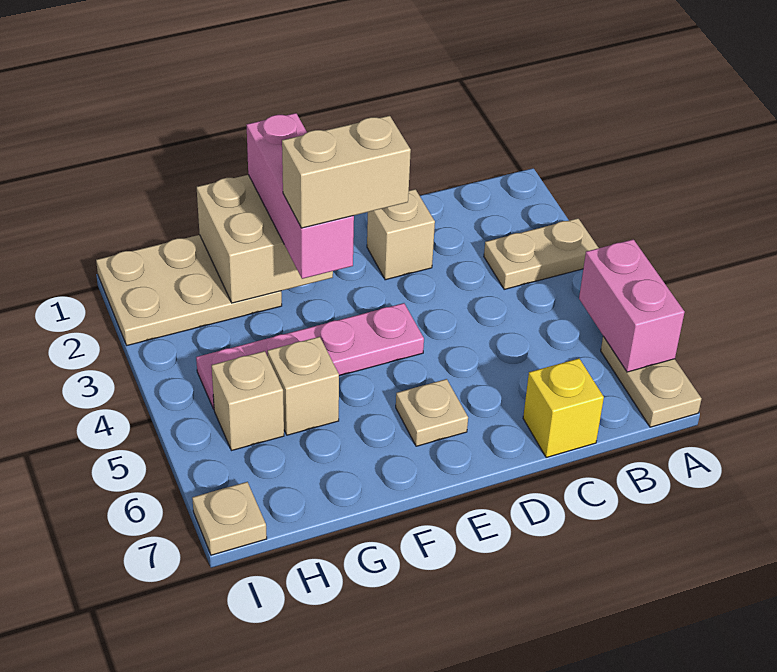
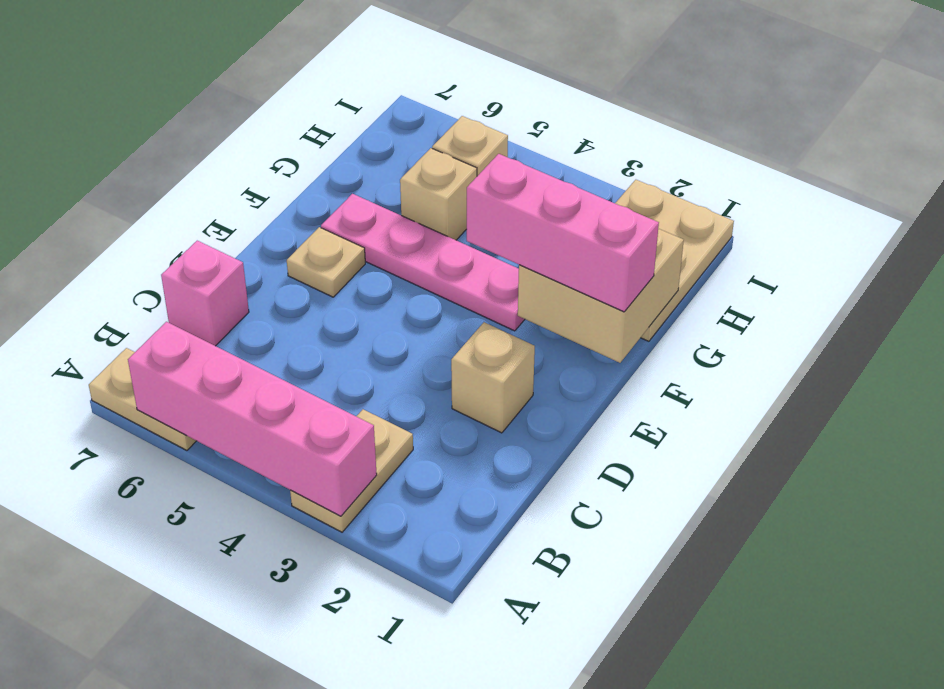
pink brick A5:A6 level 2 -> pink brick A3:A6 level 2
yellow brick C7 level 1 -> pink brick C7 level 1
tan brick E3:F3 level 4 -> none
pink plate E4:H4 level 1 -> pink plate F3:F6 level 1
tan plate I7 level 1 -> none

